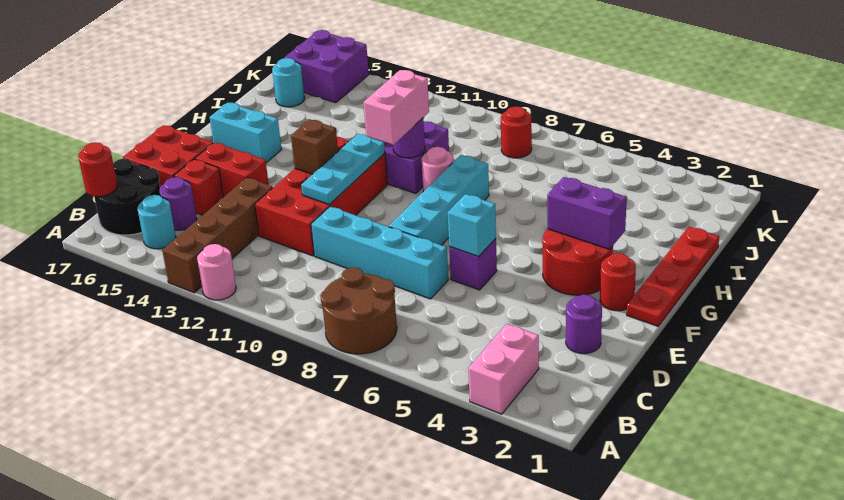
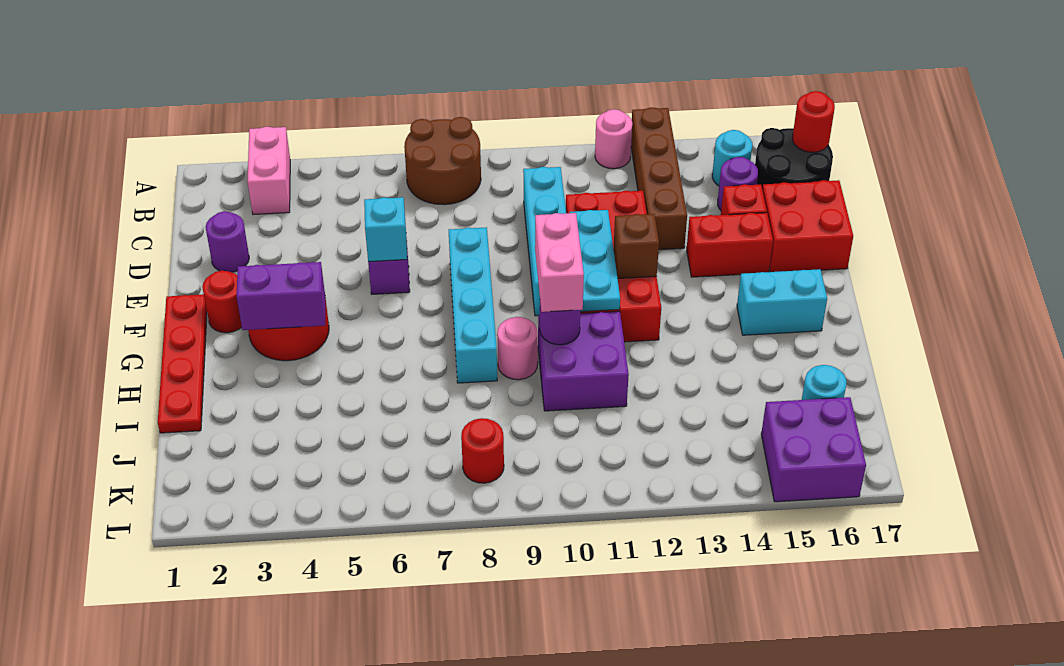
cyan brick D7:D10 level 1 -> cyan brick C10:F10 level 1

